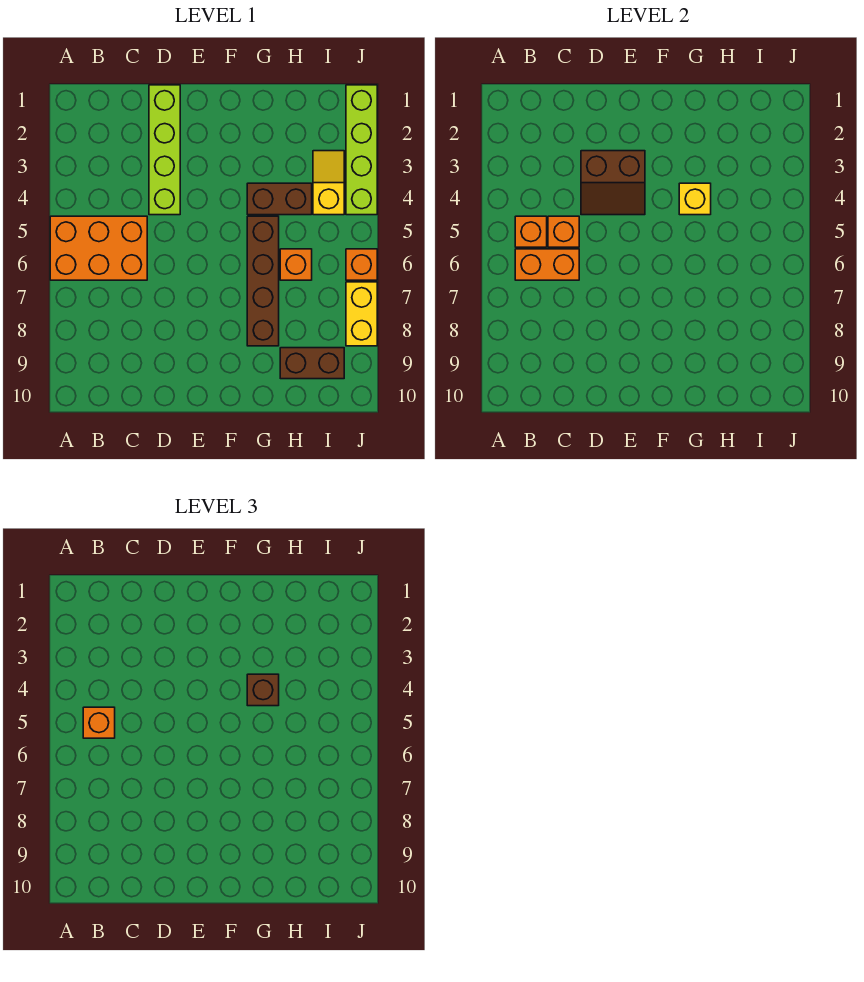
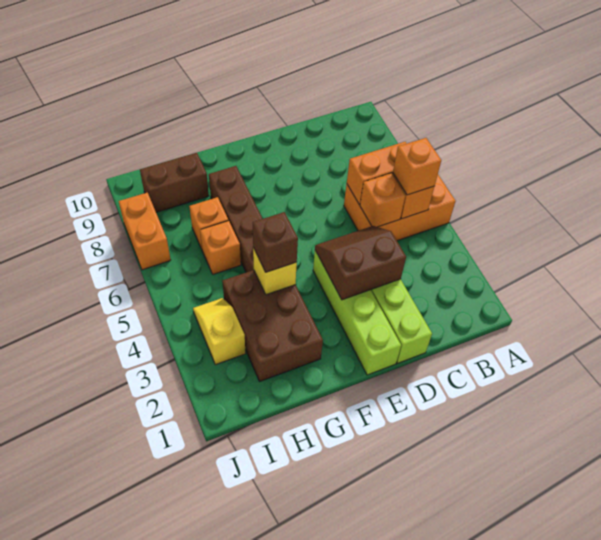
brown brick G4:H4 level 1 -> brown brick G2:H4 level 1
yellow slope I3:I4 level 1 top 4 -> yellow slope I3:I4 level 1 top 3
lime brick J1:J4 level 1 -> lime brick E1:E4 level 1
orange brick J6 level 1 -> orange brick H7 level 1
yellow brick J7:J8 level 1 -> orange brick J7:J8 level 1

